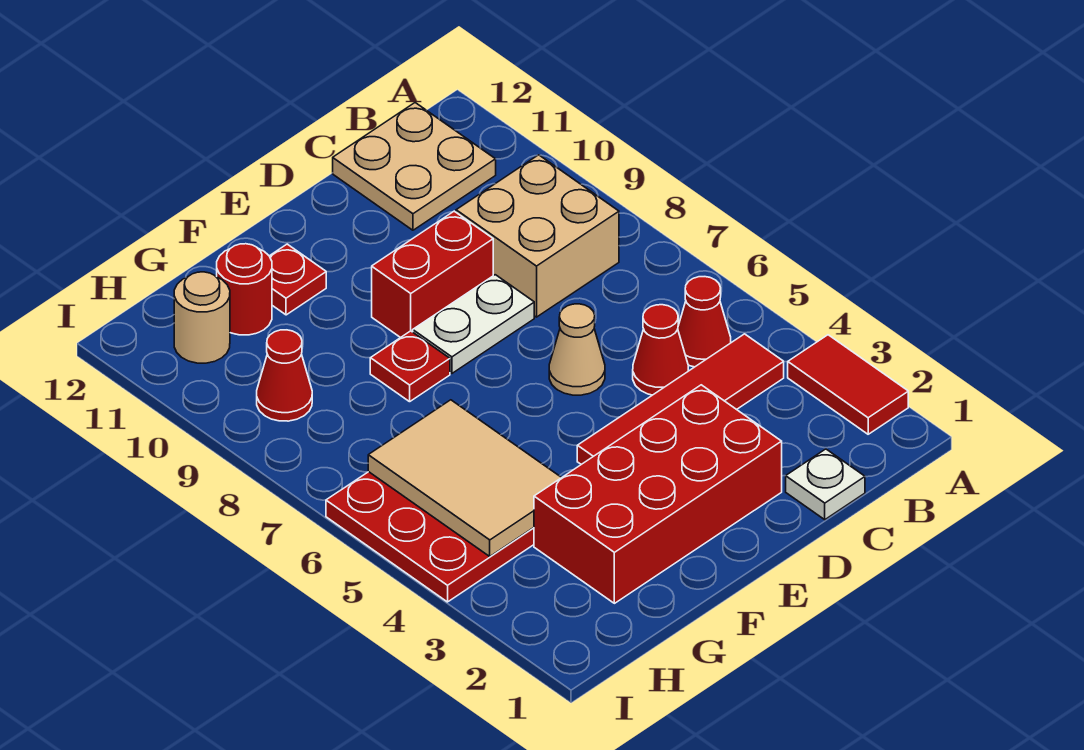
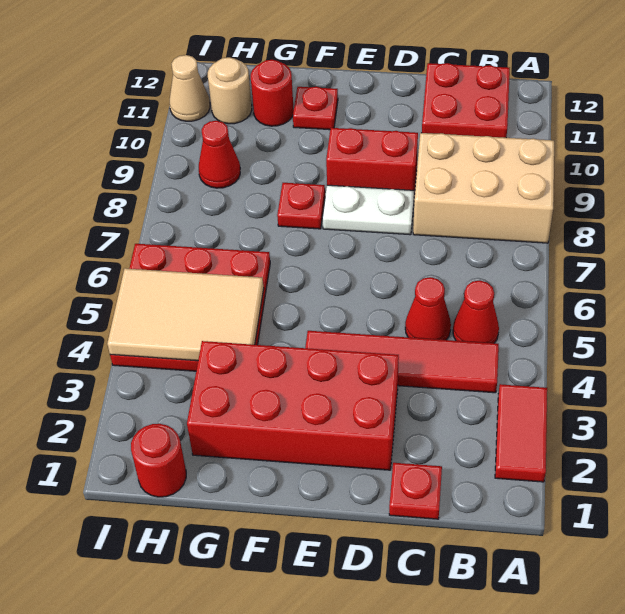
tan brick B8:C9 level 1 -> tan brick A8:C9 level 1
tan plate B11:C12 level 1 -> red plate B11:C12 level 1
white plate C1 level 1 -> red plate C1 level 1
tan cone D6 level 1 -> tan cone I11 level 1
tan tile G4:H6 level 2 -> tan tile G4:I5 level 2
none -> red round brick H1 level 1

